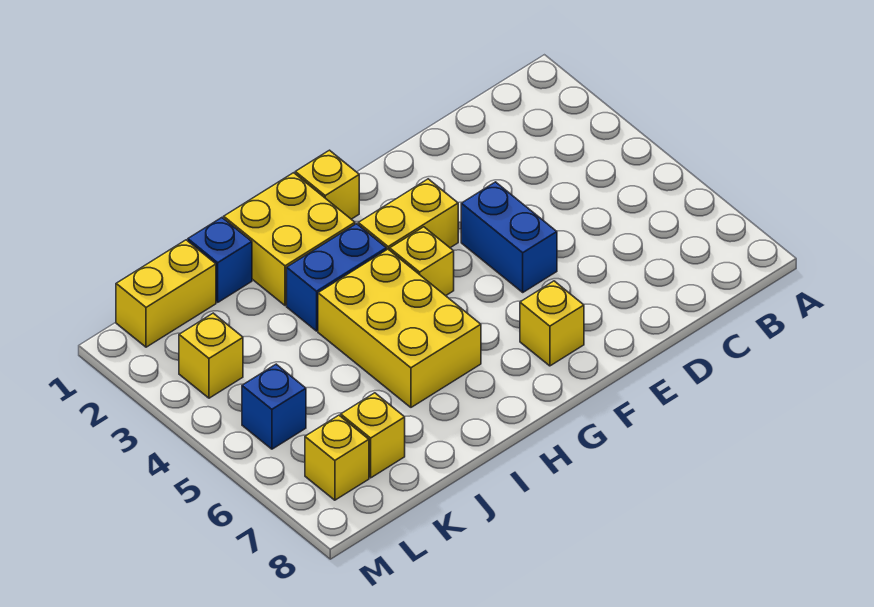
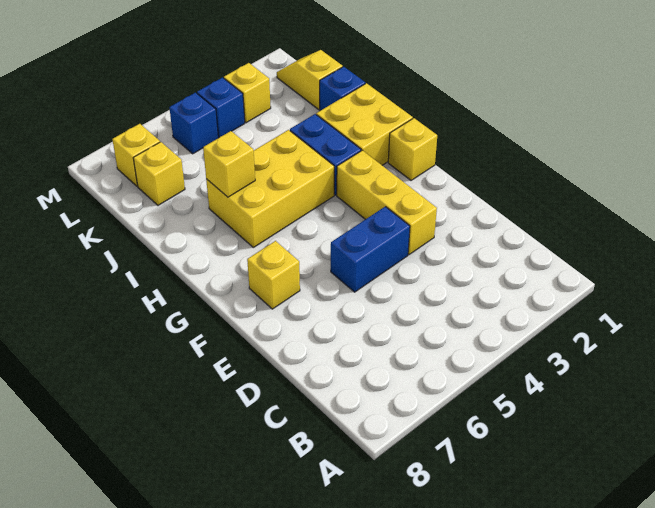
yellow brick F3:G3 level 1 -> yellow brick E3:G3 level 1
yellow brick G4 level 1 -> yellow brick I6 level 2
yellow brick K1:L1 level 1 -> yellow slope K1:L1 level 1 top K
none -> blue brick L4 level 1

